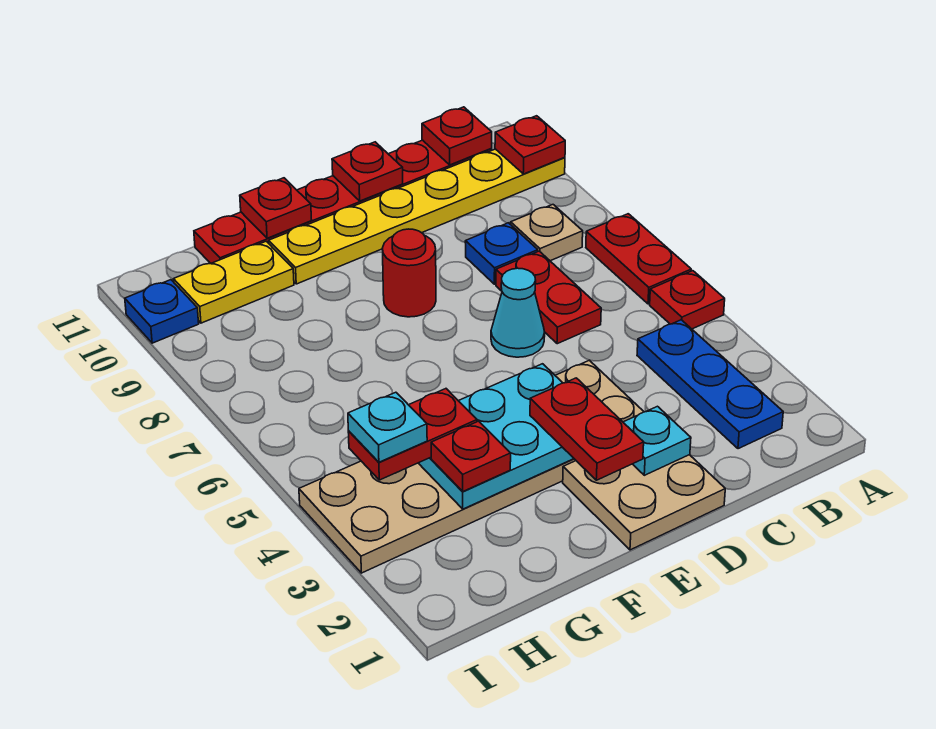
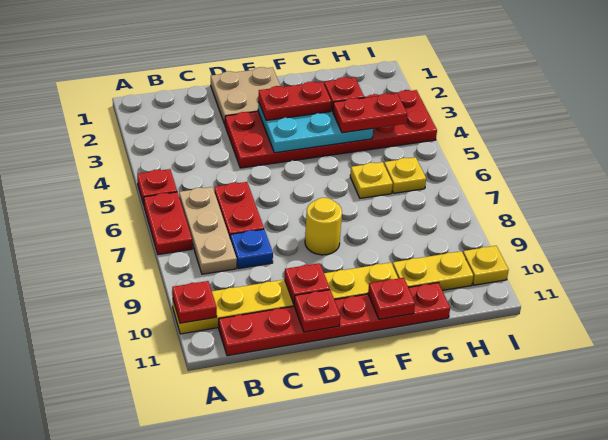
blue plate B2:B4 level 1 -> none
tan plate B8 level 1 -> tan plate B6:B8 level 1
red plate B11 level 2 -> red plate D10 level 2
cyan plate D2 level 2 -> none
tan plate D3:I4 level 1 -> red plate D3:I4 level 1
cyan cone D6 level 1 -> none
red plate E2:E3 level 3 -> red plate E3:F3 level 3
red round brick E8 level 1 -> yellow round brick E8 level 1
none -> yellow plate G6 level 1
cyan plate H4 level 4 -> none
none -> yellow plate H6 level 1
blue plate I10 level 1 -> yellow plate I10 level 1

